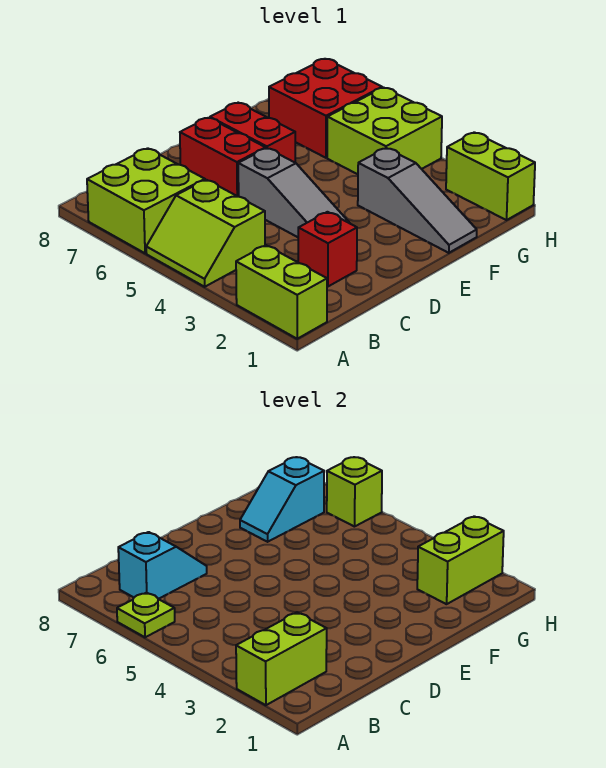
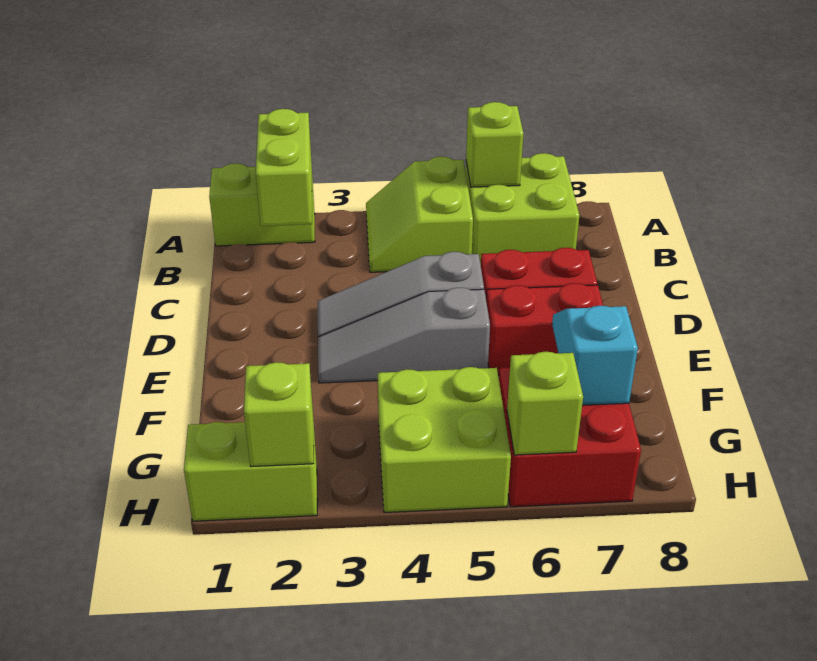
lime slope A4:B5 level 1 top B -> lime slope A4:B5 level 1 top 5
lime plate A6 level 2 -> lime brick A6 level 2
cyan slope B7:C7 level 2 top B -> none
red brick C2 level 1 -> none
grey slope F1:F3 level 1 top 3 -> grey slope E3:E5 level 1 top 5
lime brick G2:H2 level 2 -> lime brick H2 level 2

